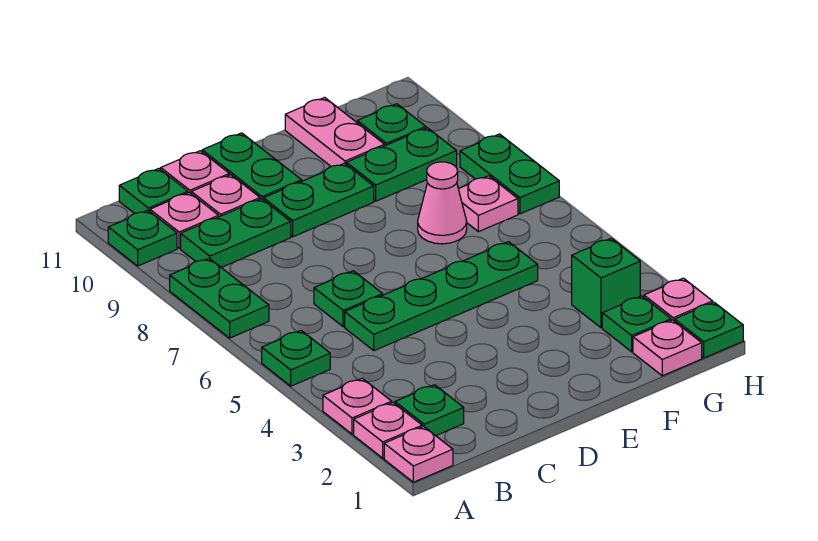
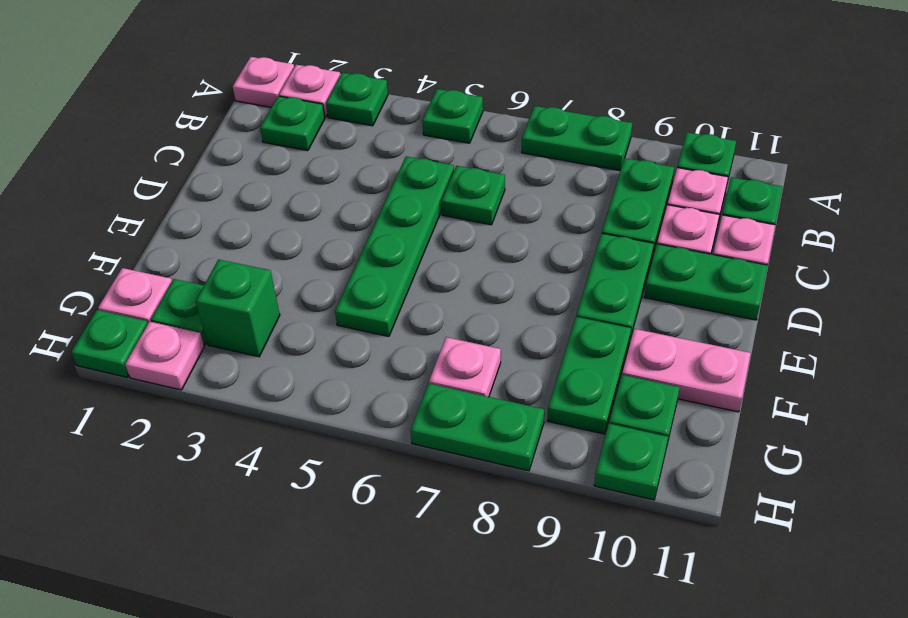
pink plate A3 level 1 -> green plate A3 level 1
pink cone F7 level 1 -> none
none -> green plate H10 level 1

